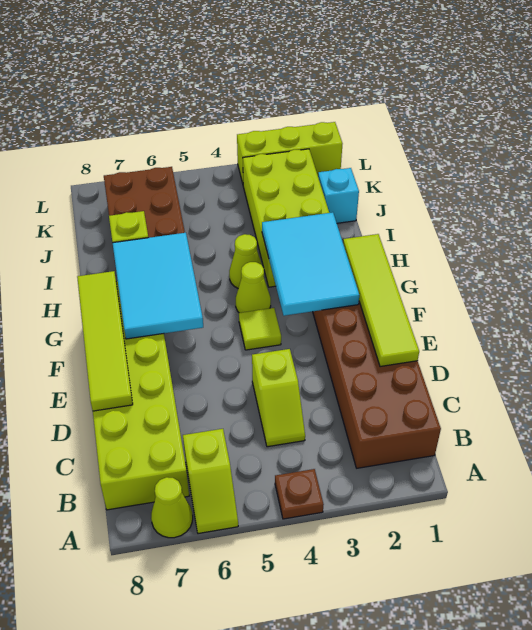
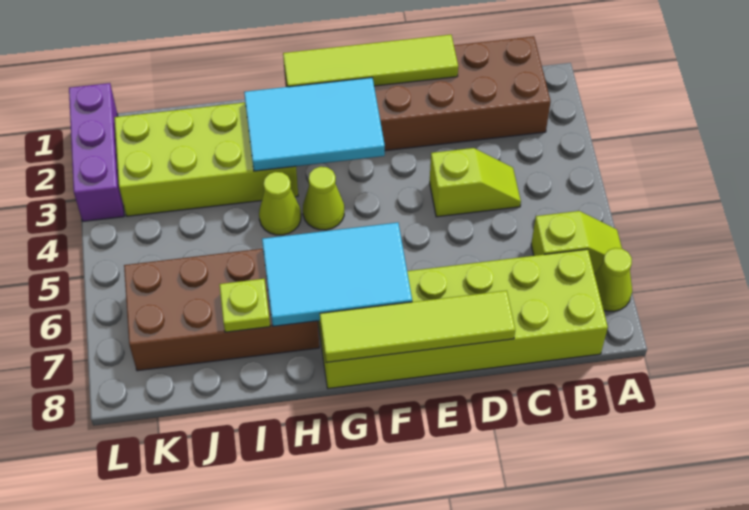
brown plate A4 level 1 -> none
lime tile F4 level 1 -> none
cyan brick J1 level 1 -> none
lime brick L1:L3 level 1 -> purple brick L1:L3 level 1

